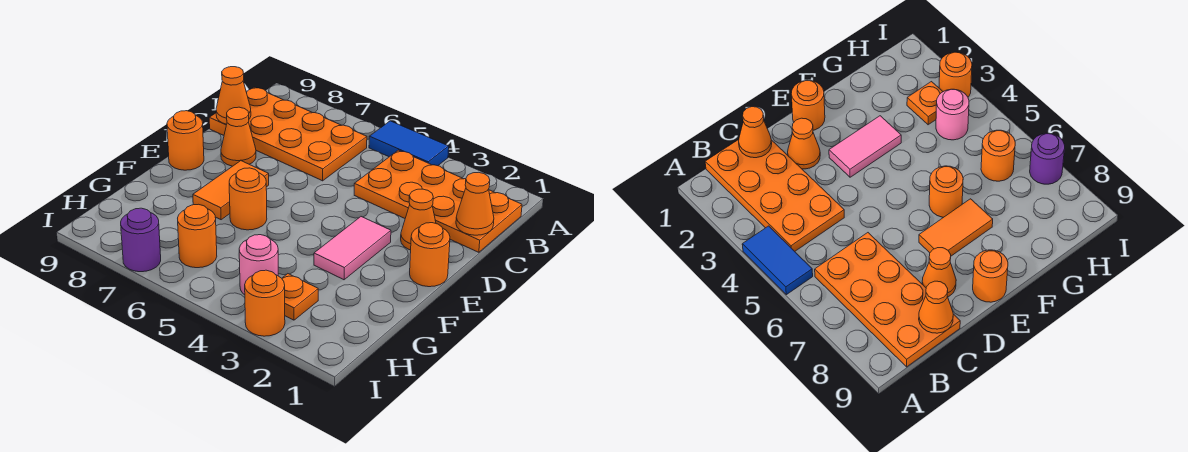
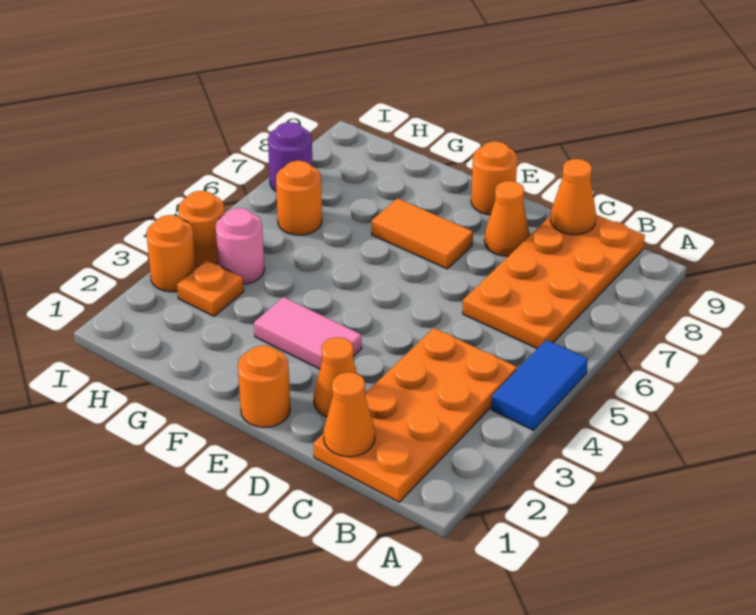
orange round brick F6 level 1 -> orange round brick I4 level 1

